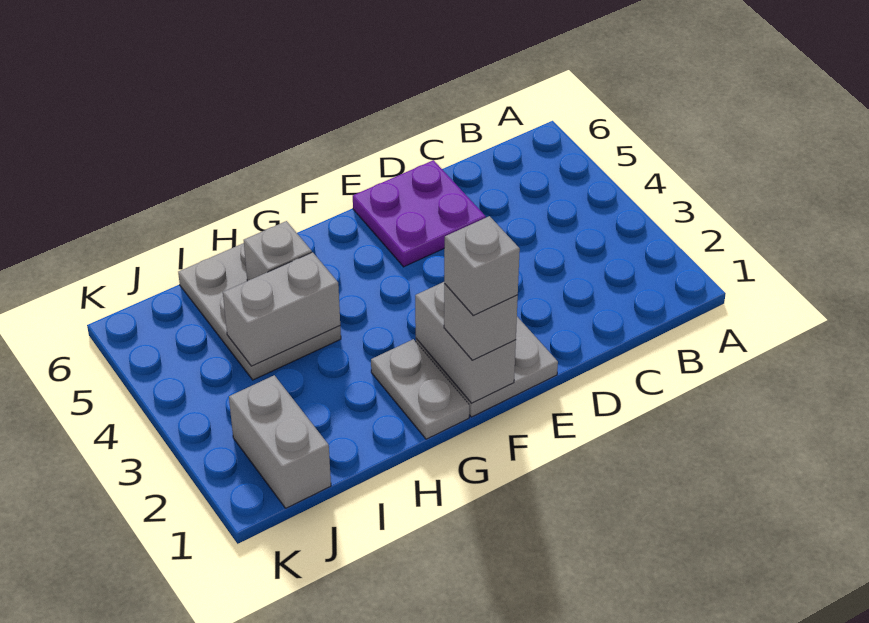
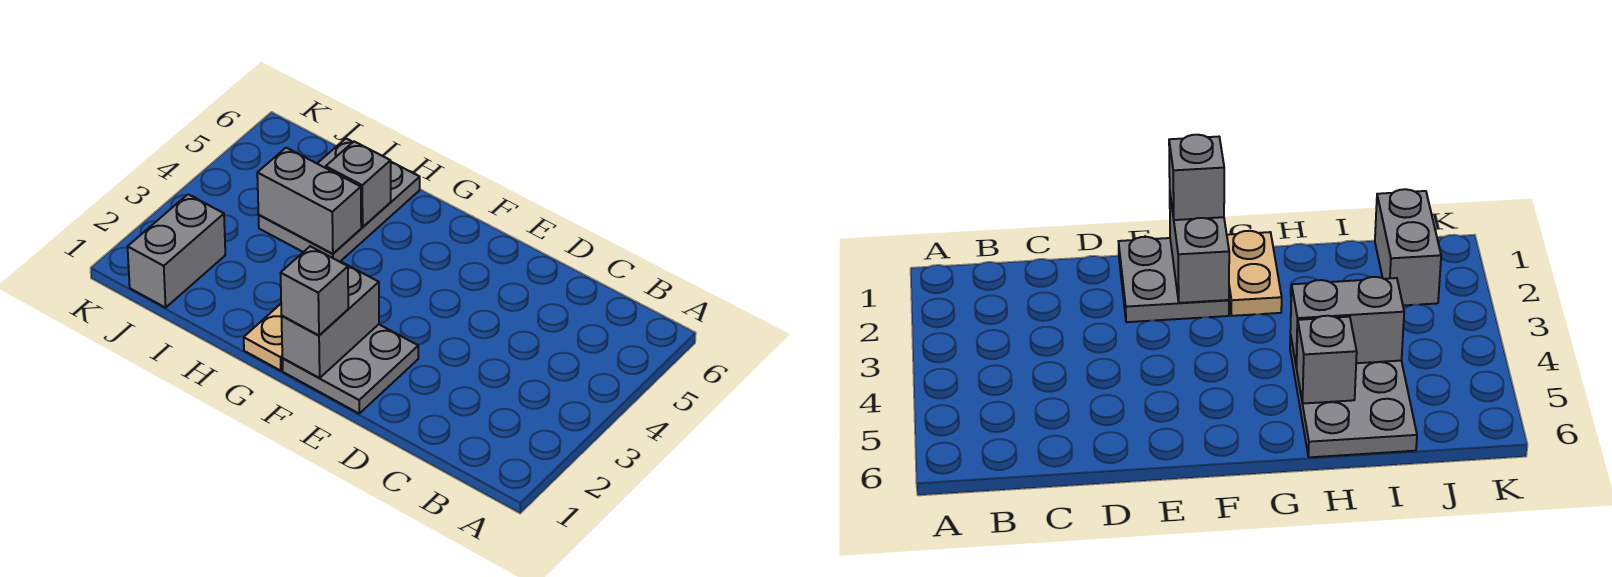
purple plate D5:E6 level 1 -> none
grey brick F1 level 4 -> none
grey plate G1:G2 level 1 -> tan plate G1:G2 level 1

